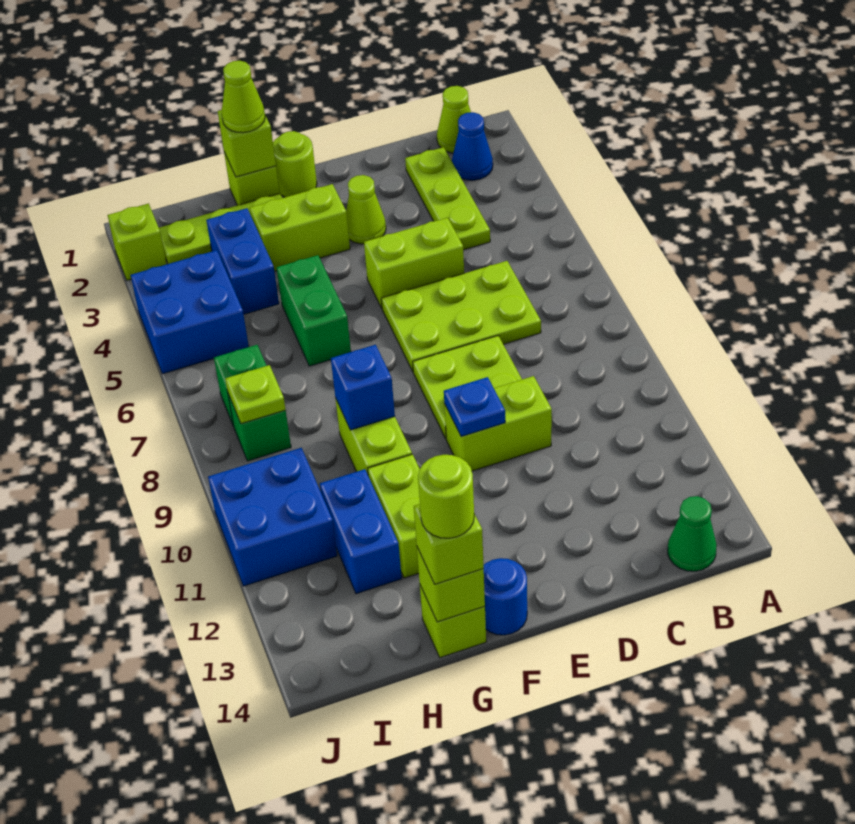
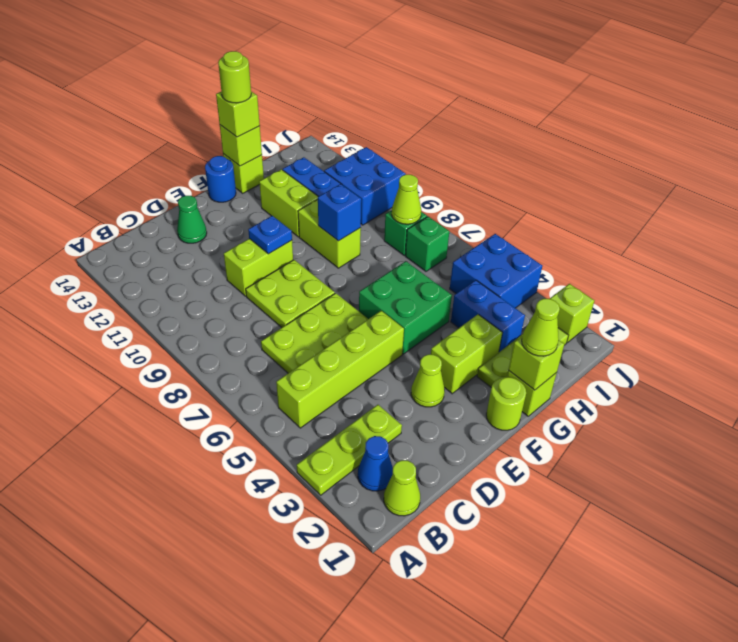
green cone B14 level 1 -> green cone D13 level 1
lime plate C2:C4 level 1 -> lime plate A3:C3 level 1
lime brick D5:E5 level 1 -> lime brick B5:E5 level 1
green brick G5:G6 level 1 -> green brick F5:G6 level 1
lime plate I8 level 2 -> lime cone I8 level 2

